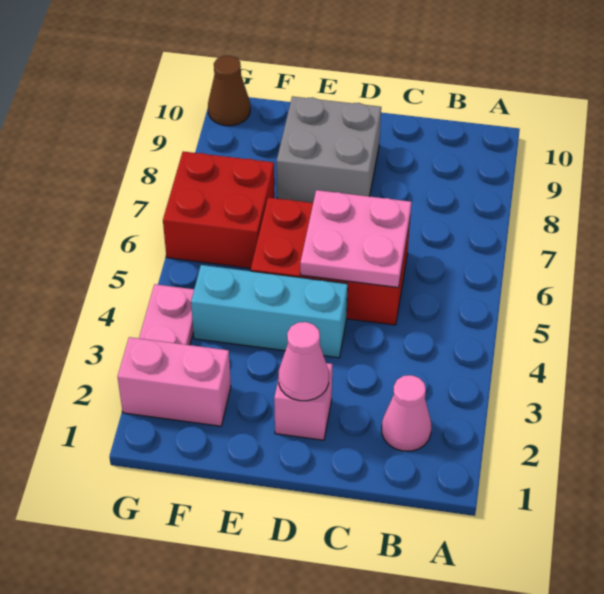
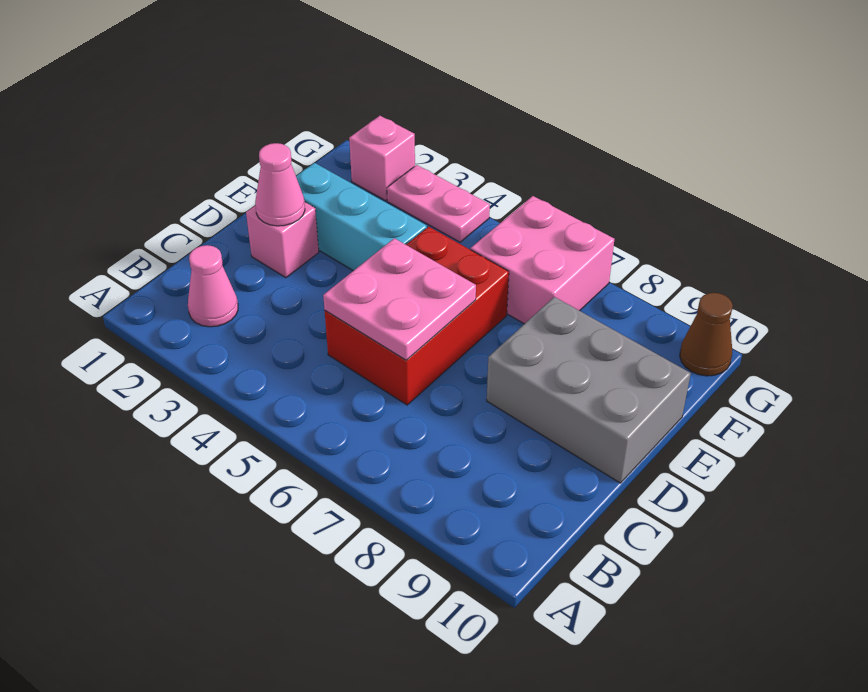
cyan brick D4:F4 level 1 -> cyan brick E2:E4 level 1
grey brick D8:E9 level 1 -> grey brick D8:E10 level 1
pink brick F2:G2 level 1 -> pink brick G2 level 1
red brick F6:G7 level 1 -> pink brick F6:G7 level 1

